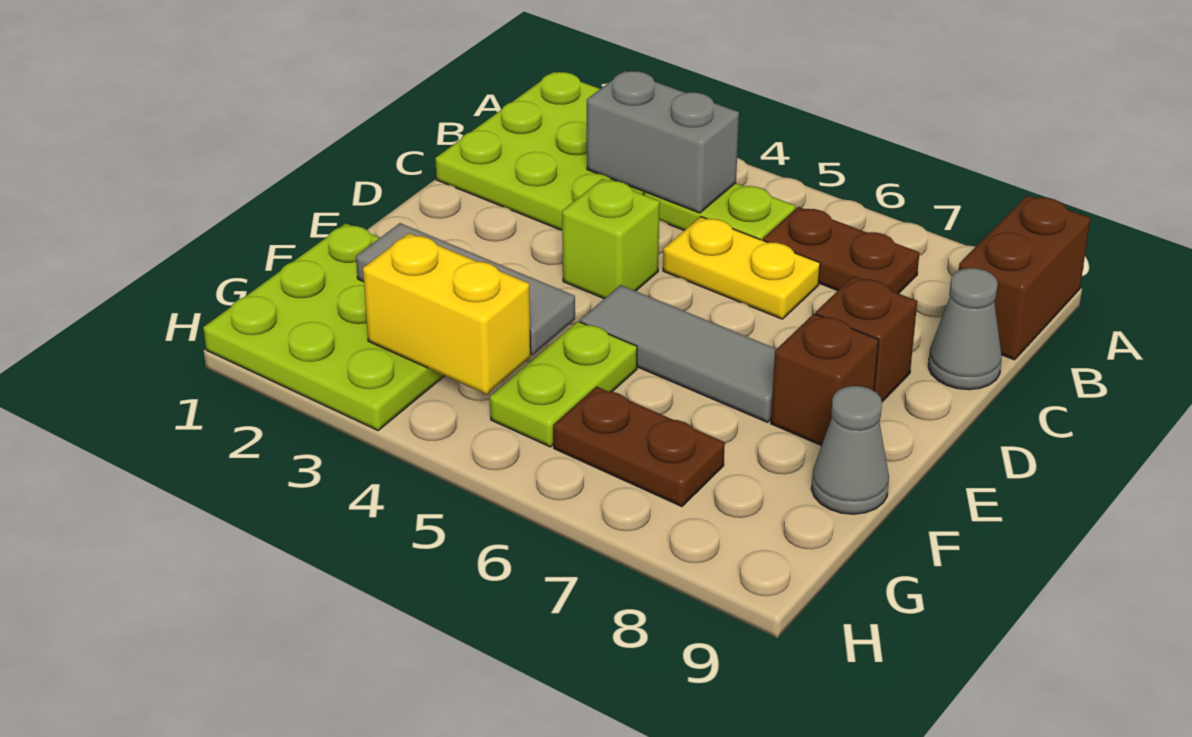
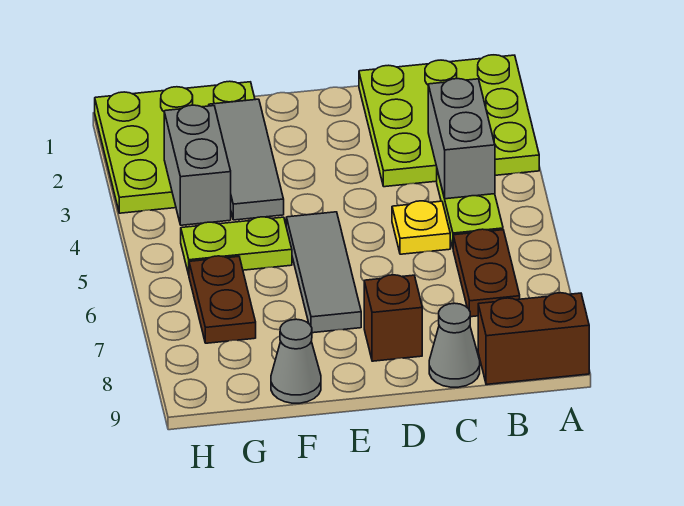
yellow plate C5:C6 level 1 -> yellow plate C5 level 1
lime brick D4 level 1 -> none
brown brick E8 level 1 -> none
yellow brick G3:G4 level 2 -> grey brick G3:G4 level 2

